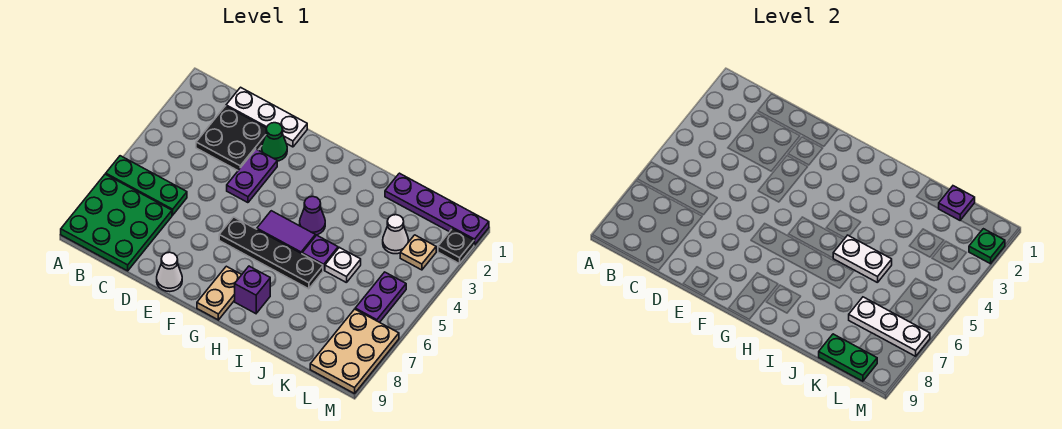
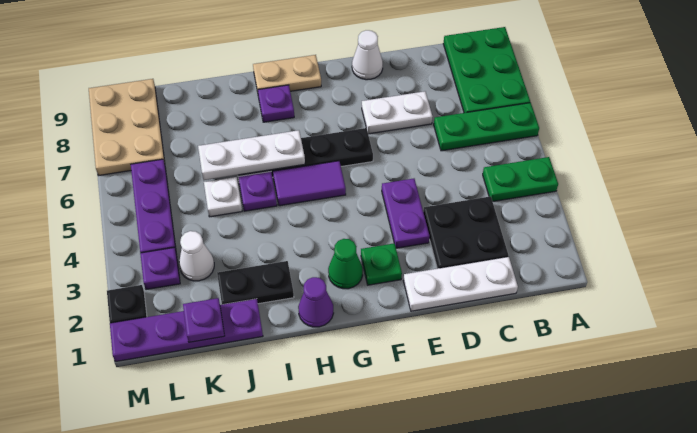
green plate A7:C9 level 1 -> green plate A7:B9 level 1
green cone E2 level 1 -> green cone G2 level 1
tan plate G8:G9 level 1 -> tan plate G9:H9 level 1
purple cone H4 level 1 -> purple cone H1 level 1
purple brick H8 level 1 -> purple plate H8 level 1
none -> black plate I2:J2 level 1
white plate I5:J5 level 2 -> white plate D7:E7 level 1
white plate K7:M7 level 2 -> white plate H6:J6 level 2
green plate K9:L9 level 2 -> green plate A4:B4 level 1
tan plate L3 level 1 -> purple plate L3 level 1
purple plate L5:L6 level 1 -> purple plate L4:L6 level 1
green plate M2 level 2 -> green plate F2 level 1

